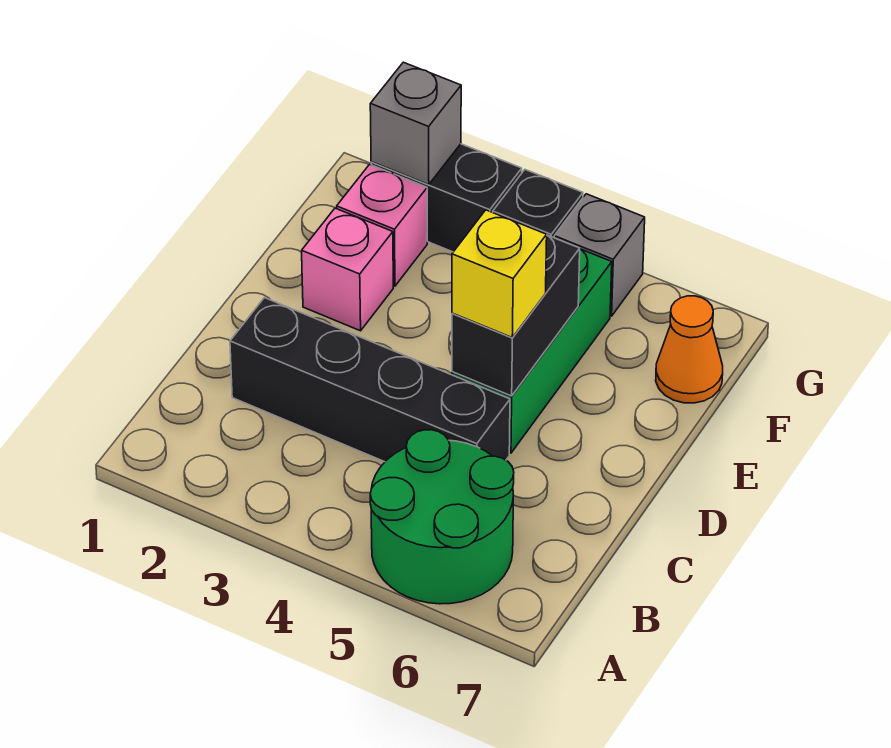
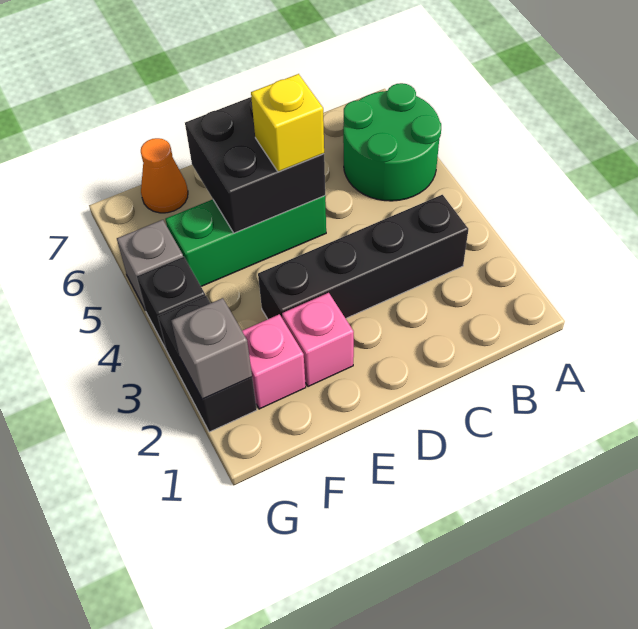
black brick C2:C5 level 1 -> black brick B3:E3 level 1
black brick D5:E5 level 2 -> black brick D5:E6 level 2

